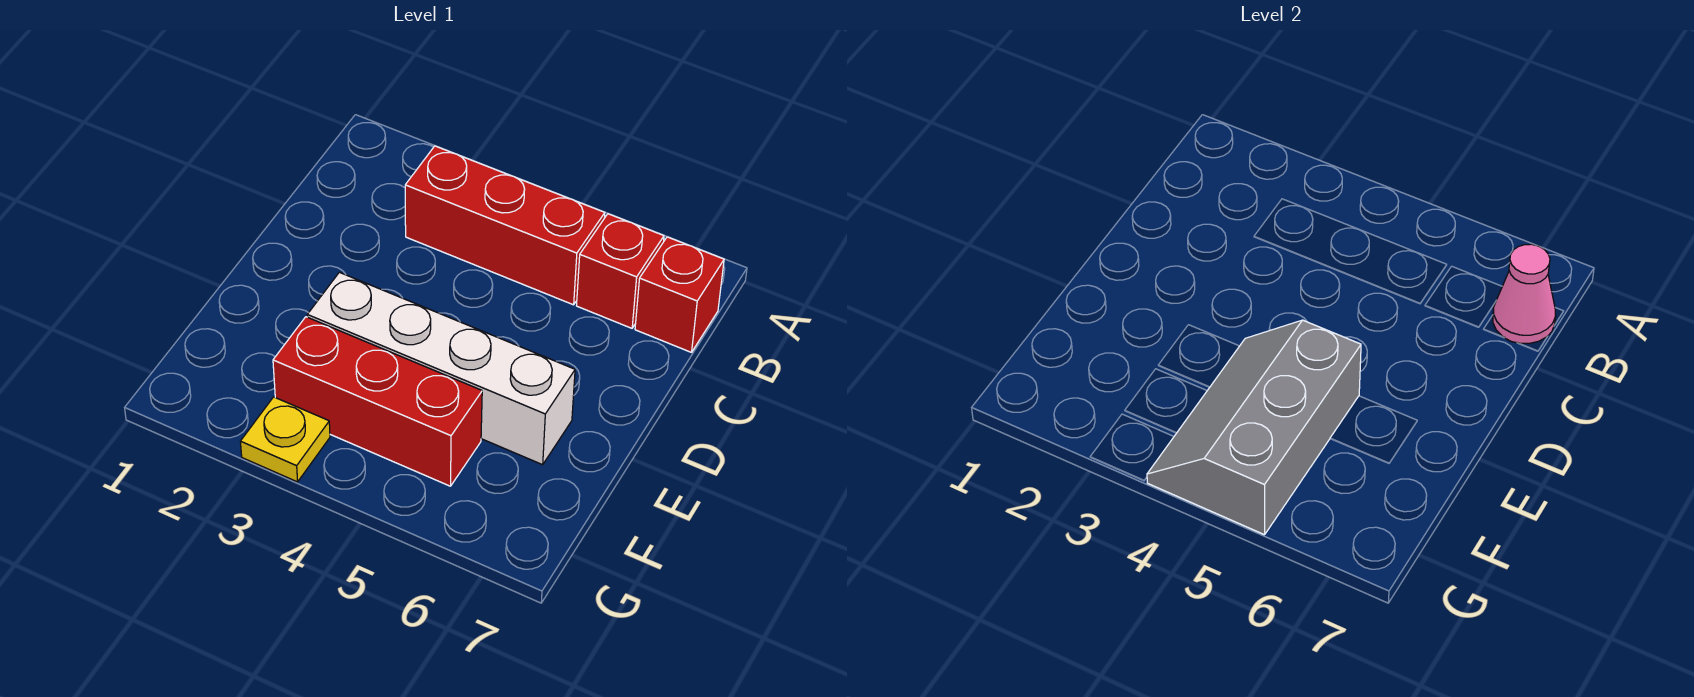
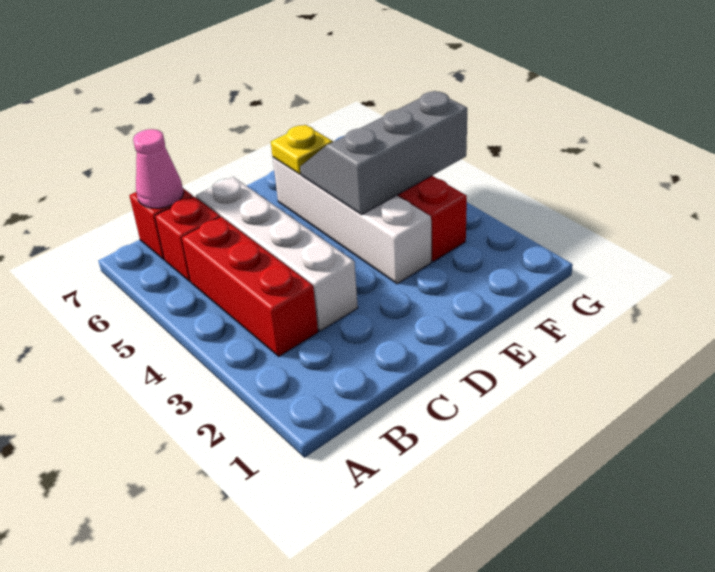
none -> white brick C3:C6 level 1
grey slope E4:G5 level 2 top 5 -> grey slope E4:G5 level 2 top 4
yellow plate G3 level 1 -> yellow plate E6 level 2

